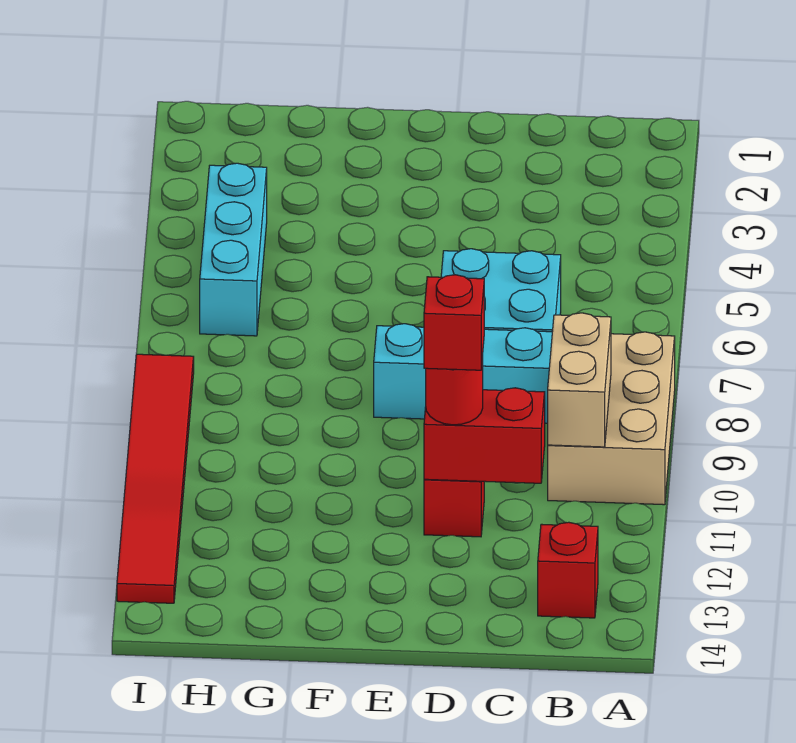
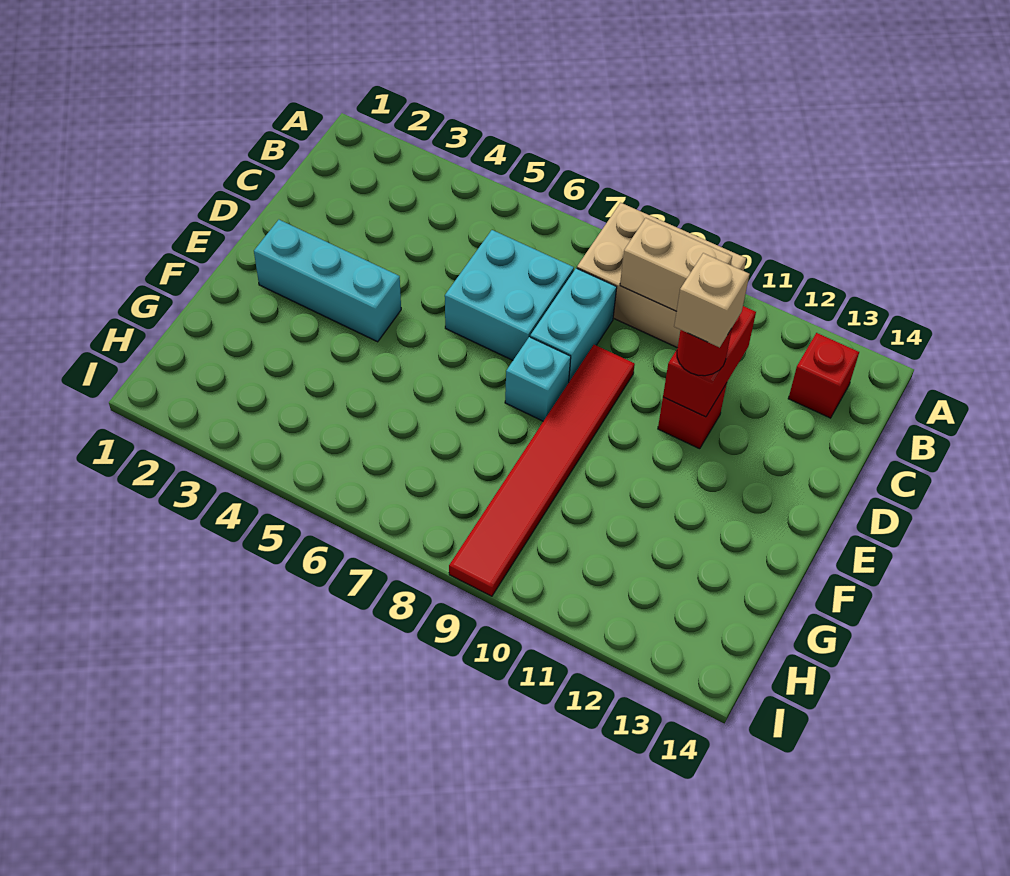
red brick D11 level 4 -> tan brick D11 level 4
cyan brick H4:H6 level 1 -> cyan brick E2:E4 level 1
red tile I8:I13 level 1 -> red tile D9:I9 level 1

